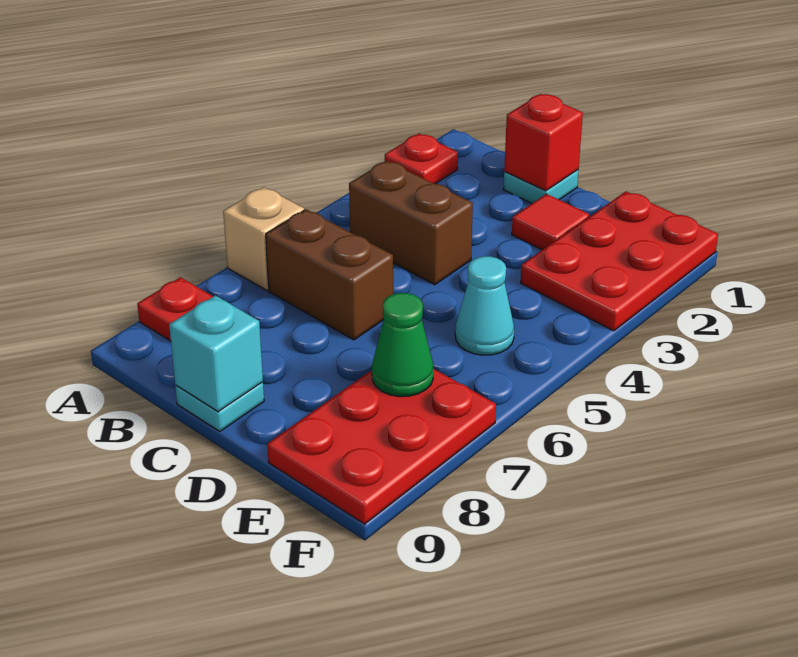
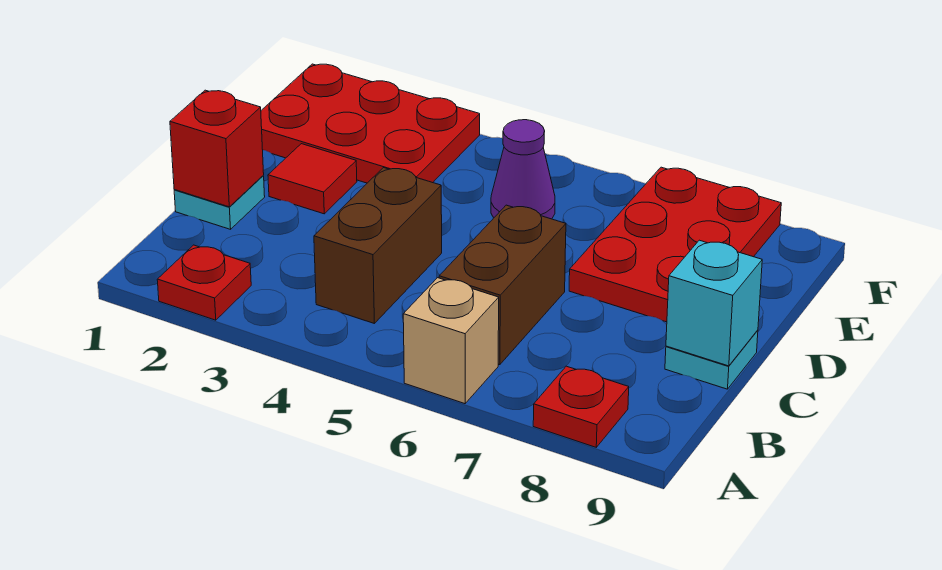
cyan cone E5 level 1 -> purple cone E5 level 1
red plate E7:F9 level 1 -> red plate D7:F8 level 1
green cone E7 level 2 -> none

